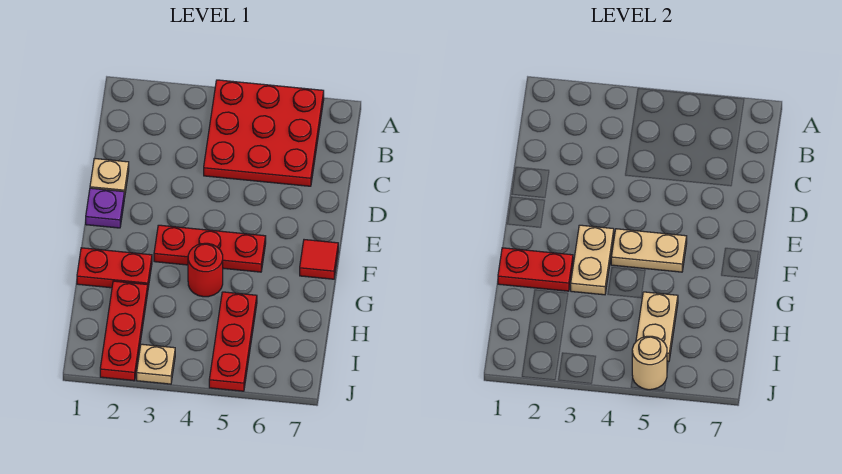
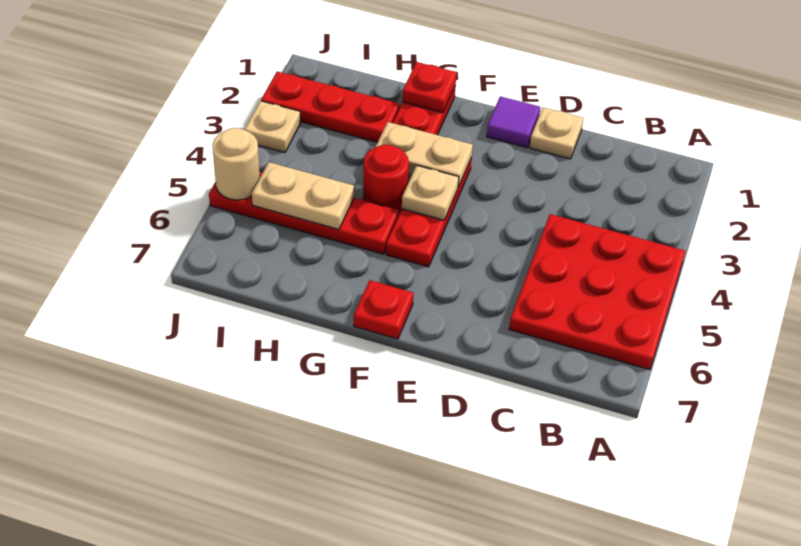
purple plate E1 level 1 -> purple tile E1 level 1
tan plate F4:F5 level 2 -> tan plate F4 level 2
red tile F7 level 1 -> red plate F7 level 1
red plate G1:G2 level 2 -> red plate G1 level 2
red plate H5:J5 level 1 -> red plate G5:J5 level 1

